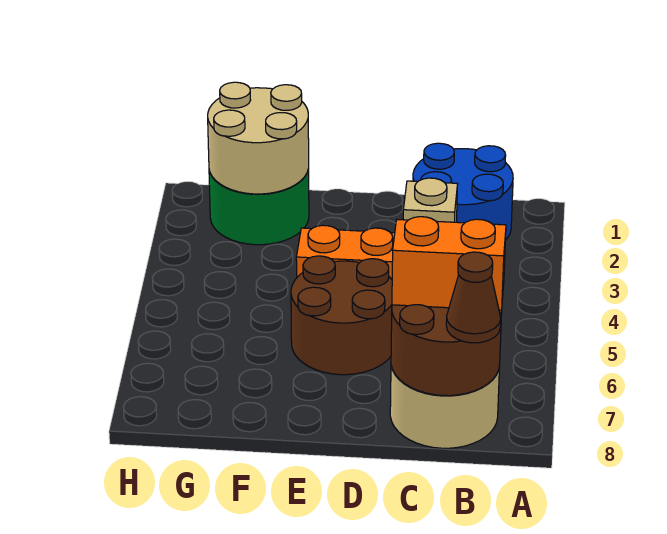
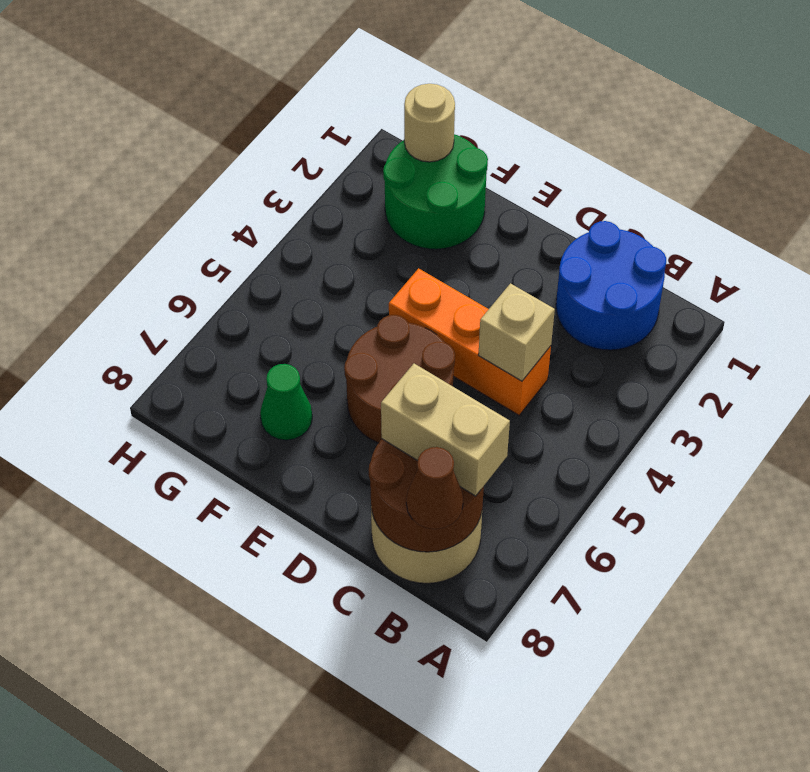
orange brick B7:C7 level 3 -> tan brick B7:C7 level 3
tan round brick F1:G2 level 2 -> tan round brick G1 level 2
none -> green cone F7 level 1

